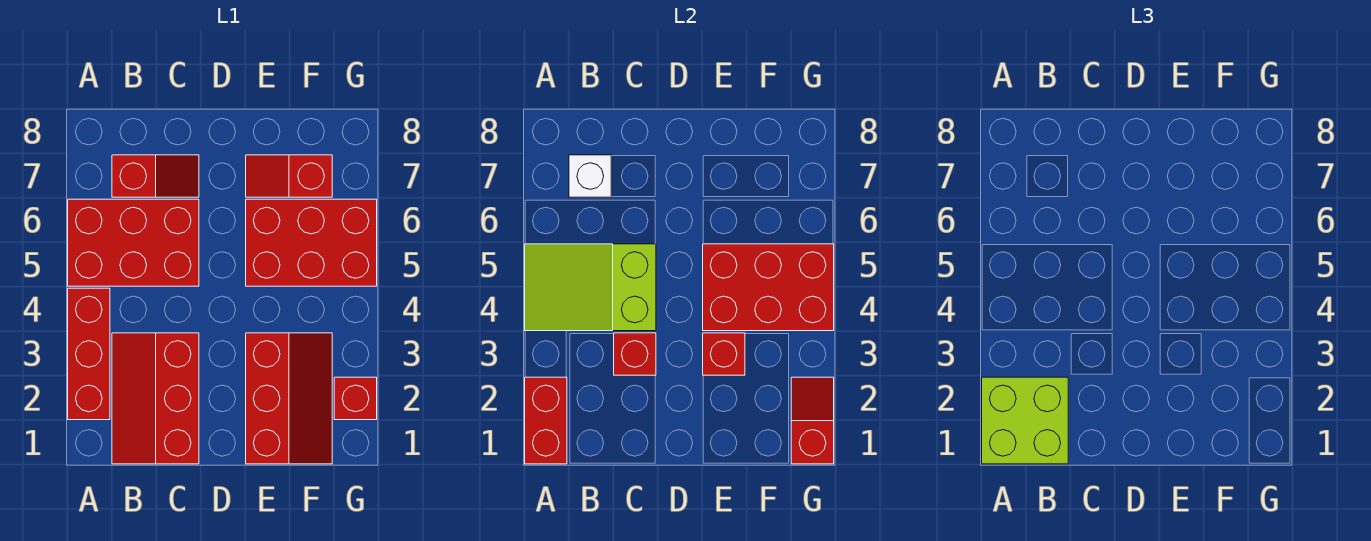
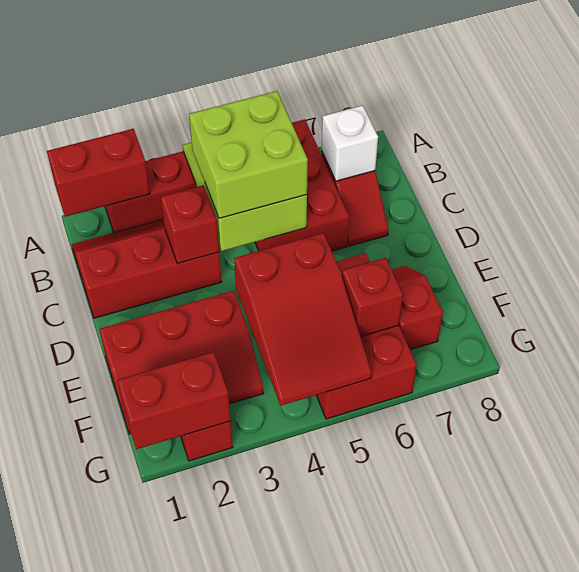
lime brick A1:B2 level 3 -> lime brick B4:C5 level 3
red brick E3 level 2 -> red brick F6 level 2
red brick E4:G5 level 2 -> red slope E4:G5 level 2 top E
red slope G1:G2 level 2 top 1 -> red brick G1:G2 level 2

